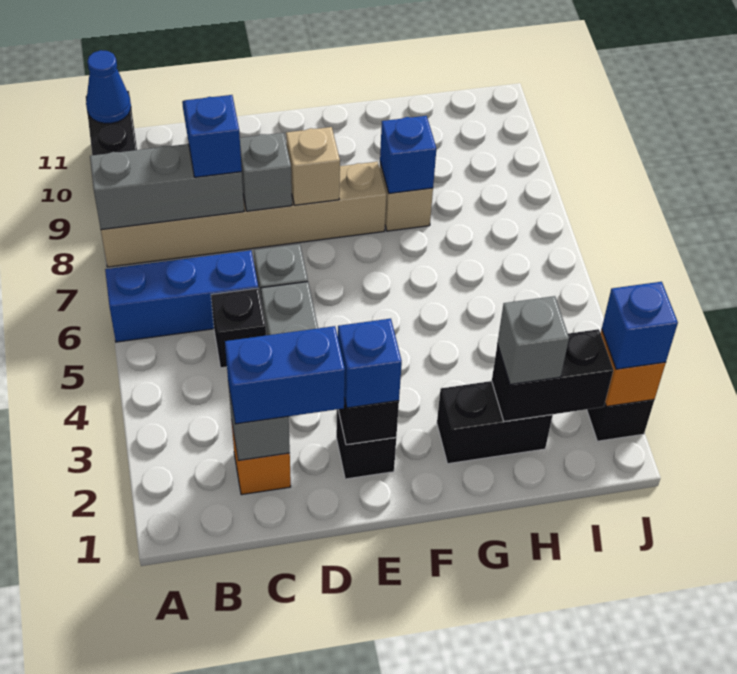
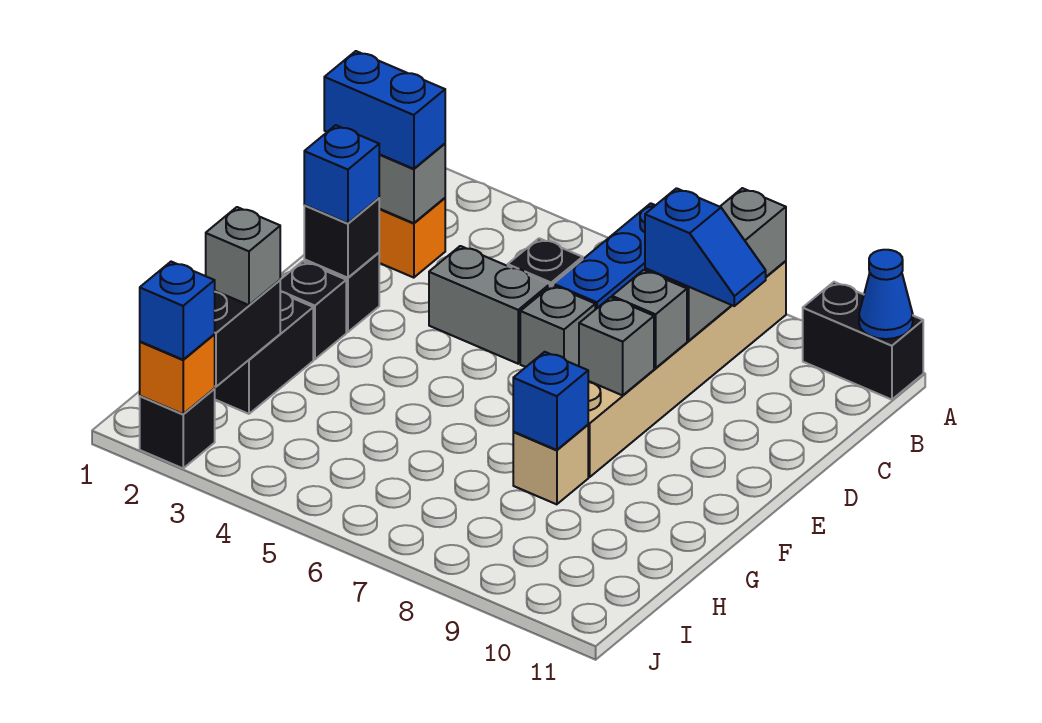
blue brick C2:D2 level 3 -> blue brick C1:C2 level 3
tan brick E8 level 2 -> grey brick E8 level 2
none -> black brick F2 level 1

